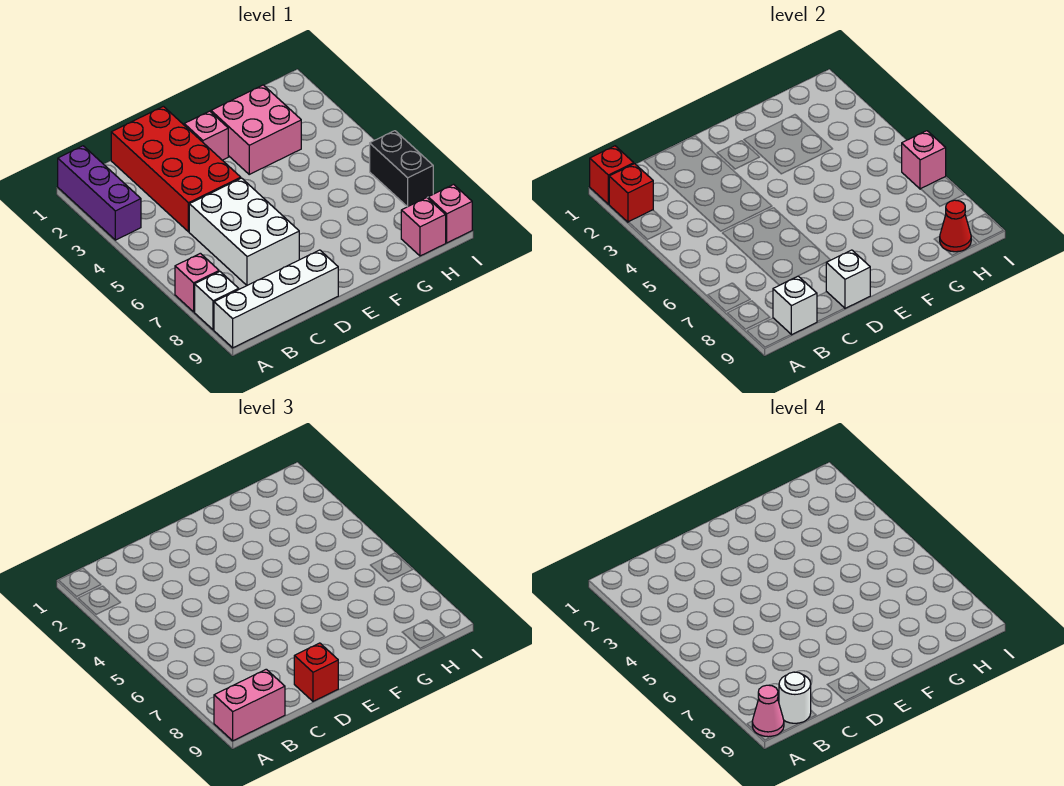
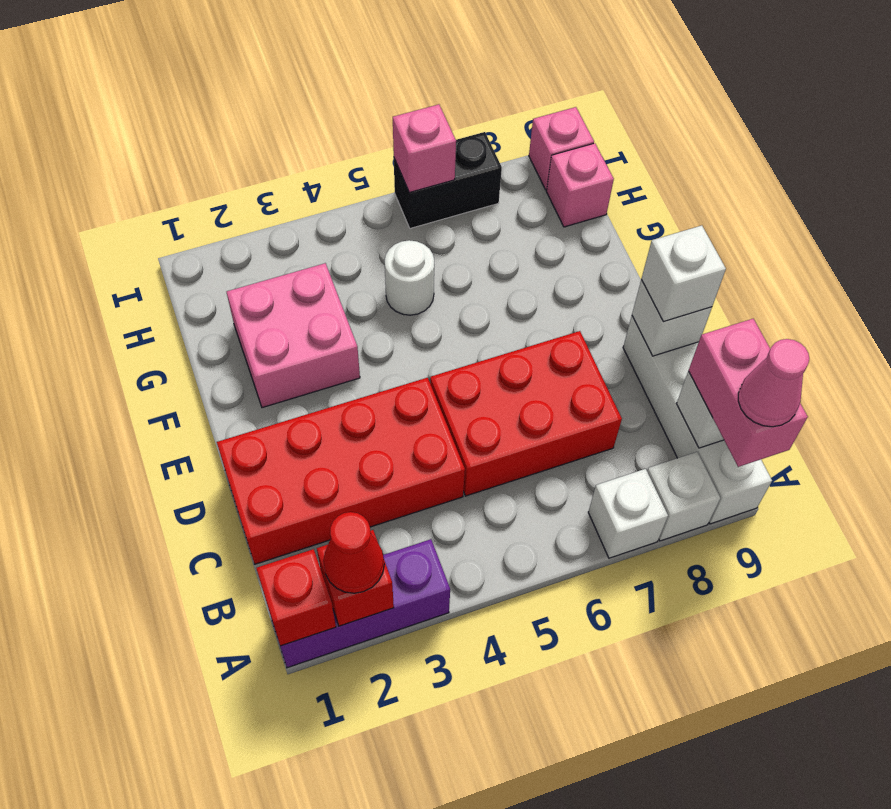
pink brick A7 level 1 -> white brick A7 level 1
white round brick B9 level 4 -> white round brick G5 level 1
white brick C5:D7 level 1 -> red brick C5:D7 level 1
red brick D9 level 3 -> white brick D9 level 3
pink brick E2 level 1 -> none
red cone H9 level 2 -> red cone A2 level 3

